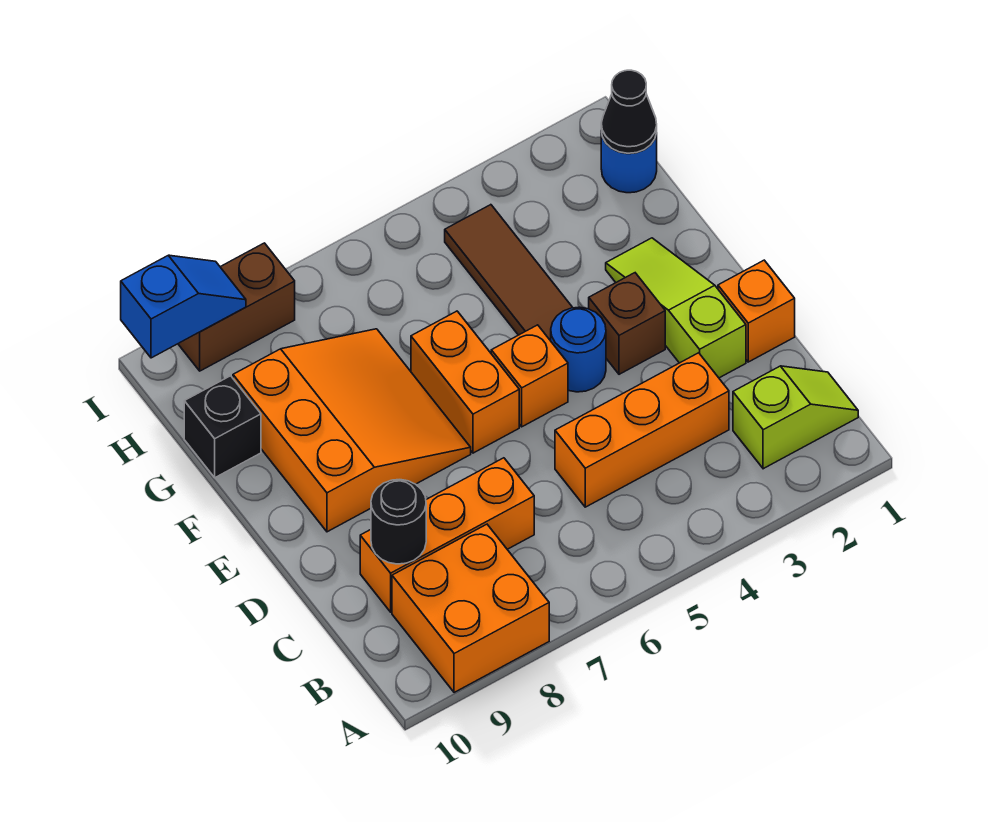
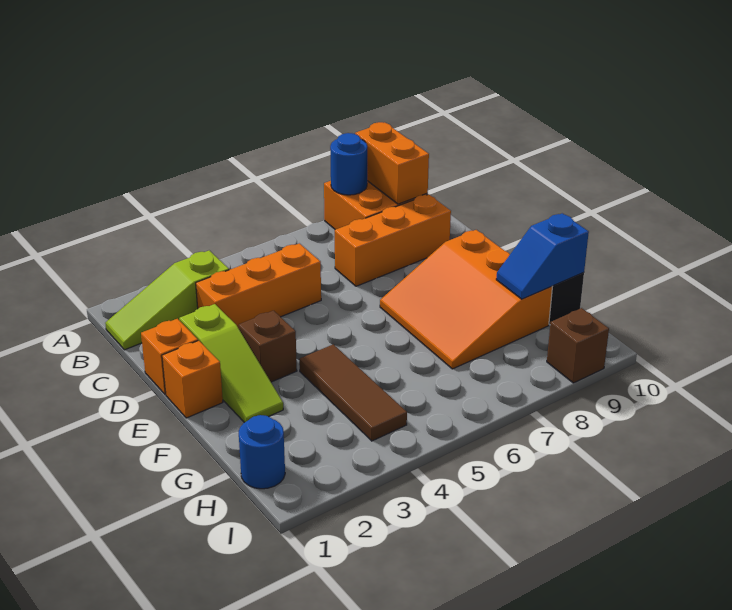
lime slope B1:B2 level 1 top 2 -> lime slope B1:B3 level 1 top 3
black round brick C9 level 2 -> none
blue round brick E4 level 1 -> blue round brick A8 level 2
orange brick E5 level 1 -> orange brick E1 level 1
orange brick E6:F6 level 1 -> orange brick A9:B9 level 2
black cone H1 level 2 -> none
brown brick I8:I9 level 1 -> brown brick I9 level 1
blue slope I9:I10 level 2 top 10 -> blue slope G9:G10 level 2 top 10

